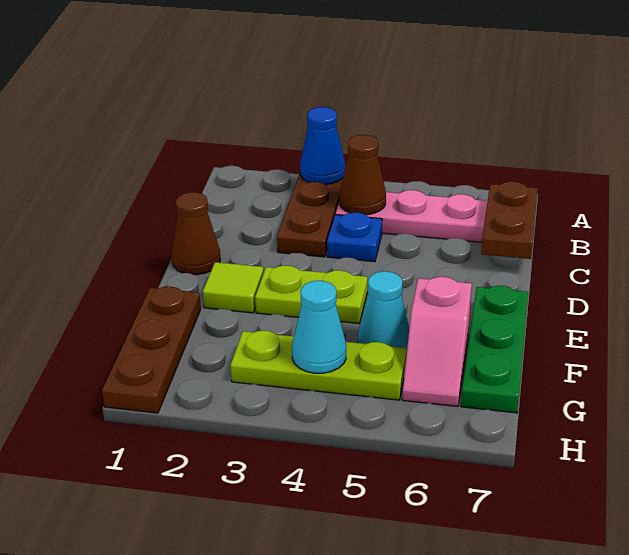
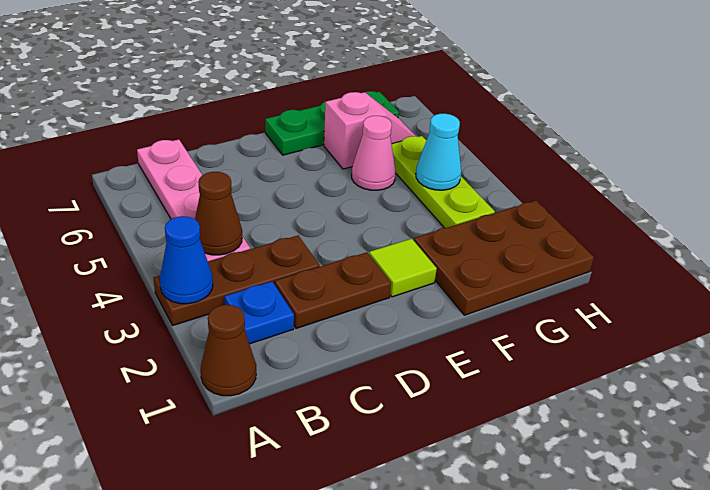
brown plate B7:C7 level 2 -> brown plate C2:D2 level 1
blue plate C4 level 1 -> blue plate B2 level 1
brown cone D1 level 1 -> brown cone A1 level 1
lime plate E3:E4 level 1 -> none
brown plate F1:H1 level 1 -> brown plate F1:H2 level 1
cyan cone F5 level 1 -> pink cone F5 level 1

